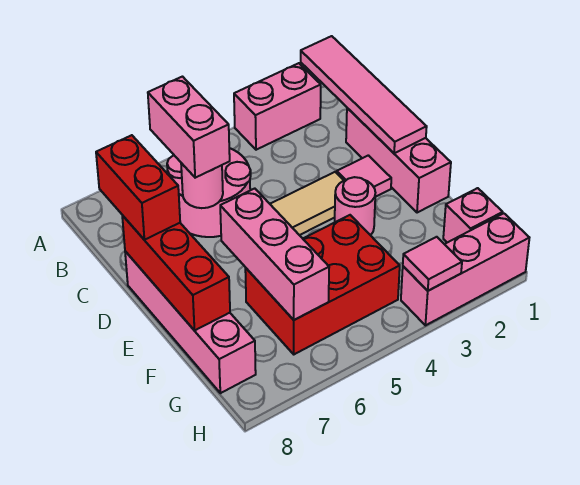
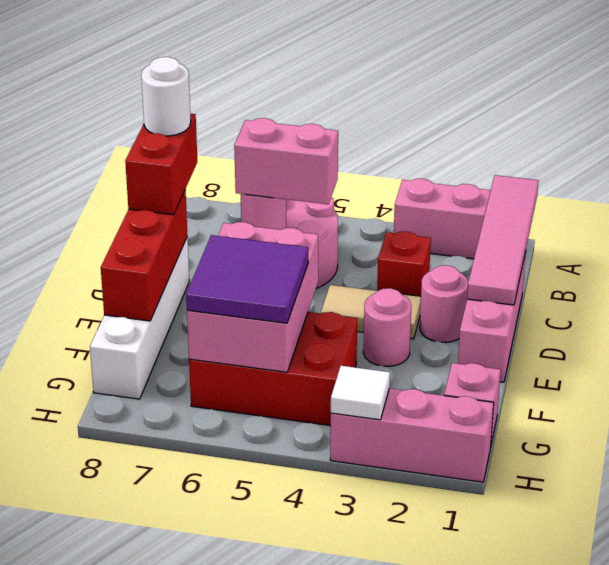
pink brick B6:C6 level 3 -> pink brick C5:C6 level 3
none -> red brick C3 level 1
none -> white round brick C8 level 4
pink tile D2 level 1 -> pink round brick D2 level 1
pink brick D8:G8 level 1 -> white brick D8:G8 level 1
pink brick E6:G6 level 2 -> pink brick E5:G6 level 2
none -> purple tile F5:G6 level 3
pink tile H3 level 2 -> white tile H3 level 2

